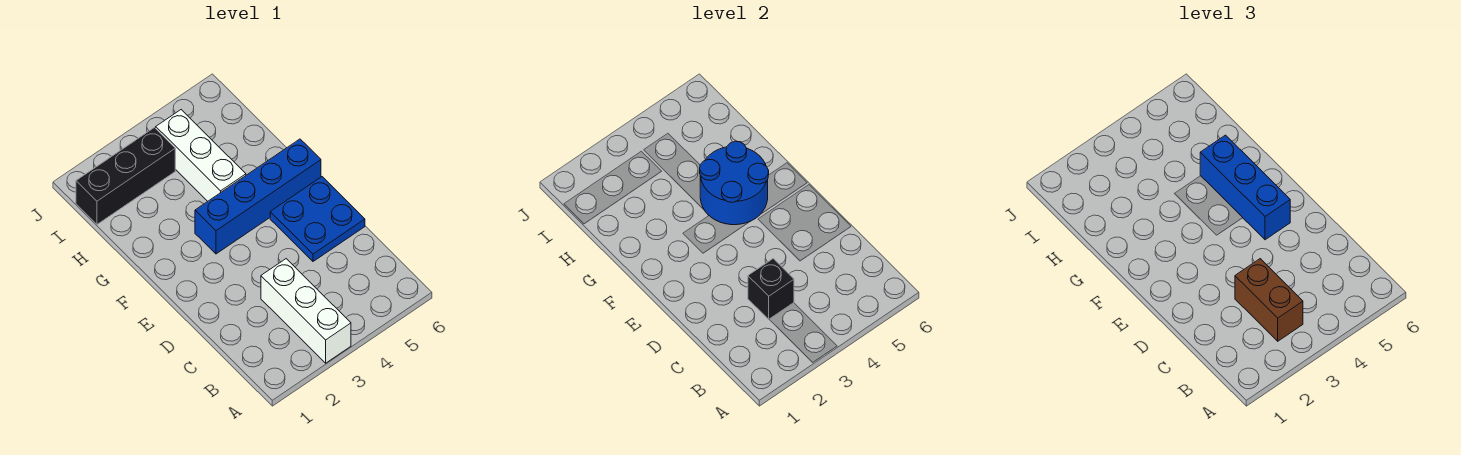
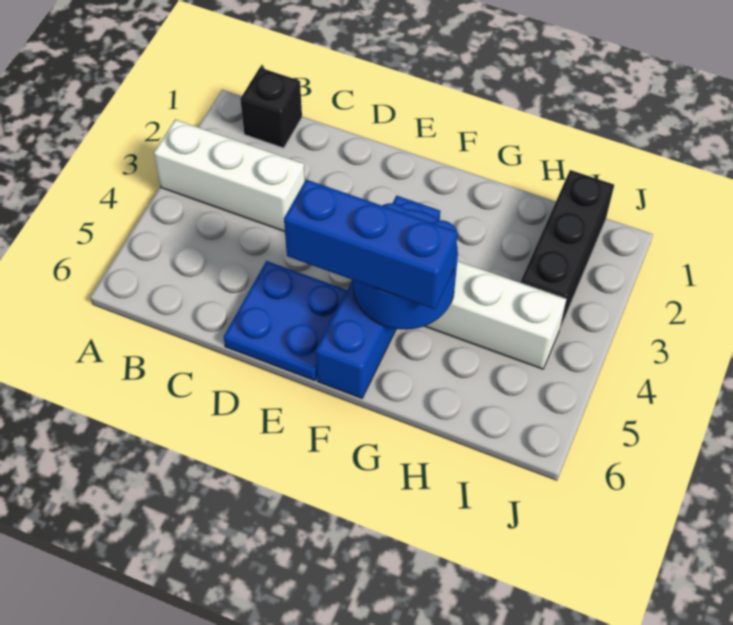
brown brick B3:C3 level 3 -> none
black brick C3 level 2 -> black brick B1 level 1

